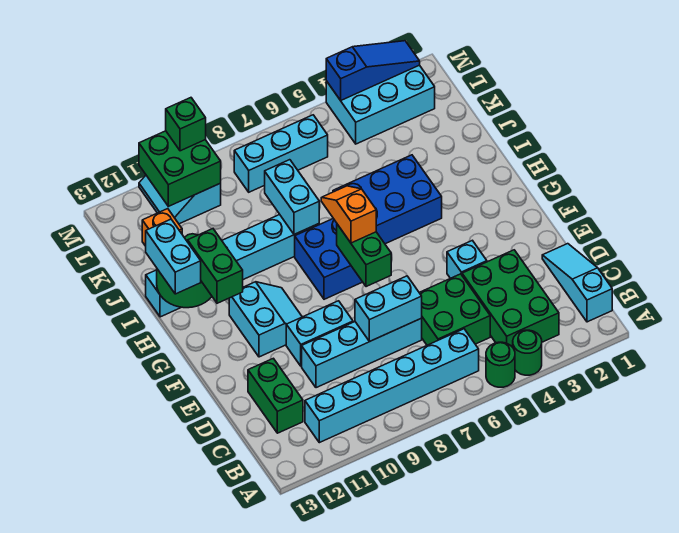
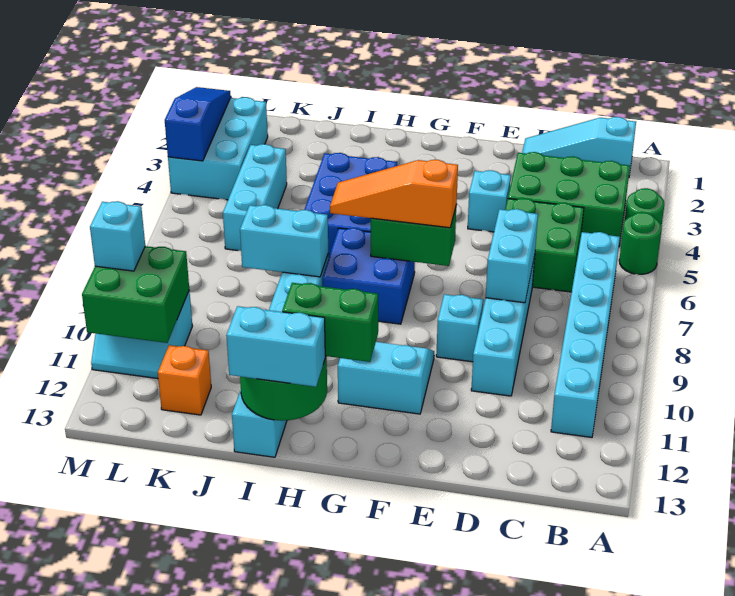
green brick C12:D12 level 1 -> none
cyan brick E9:E10 level 1 -> cyan brick E9 level 1
orange slope G7:H7 level 3 top G -> orange slope F7:H7 level 3 top F
cyan brick L6:L8 level 1 -> cyan brick K4:K6 level 1
green brick M10 level 3 -> cyan brick M10 level 3

